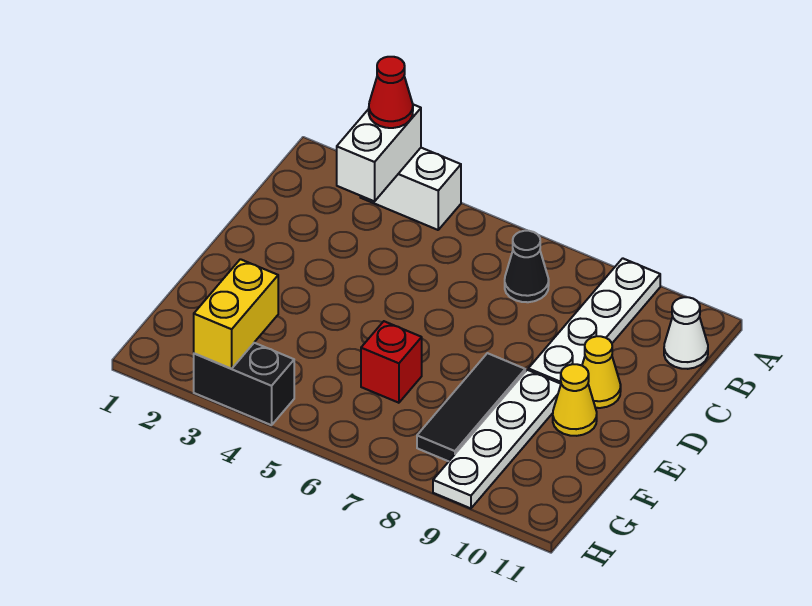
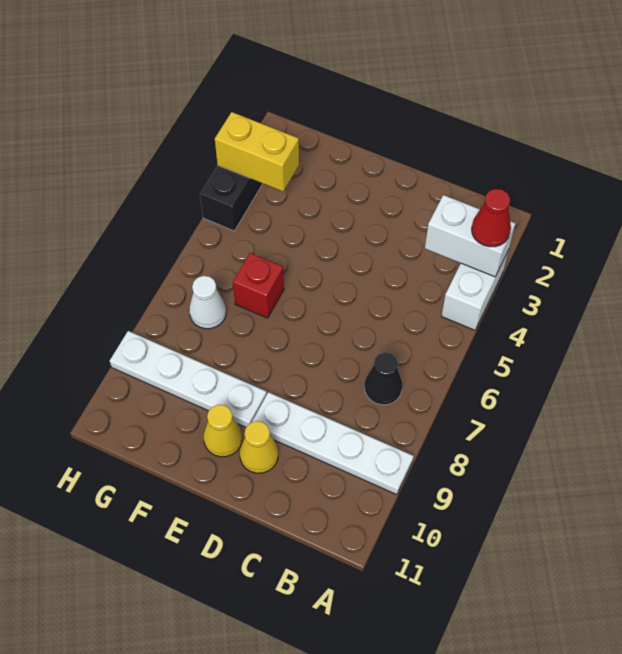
white cone B11 level 1 -> white cone G7 level 1
black tile E8:G8 level 1 -> none

